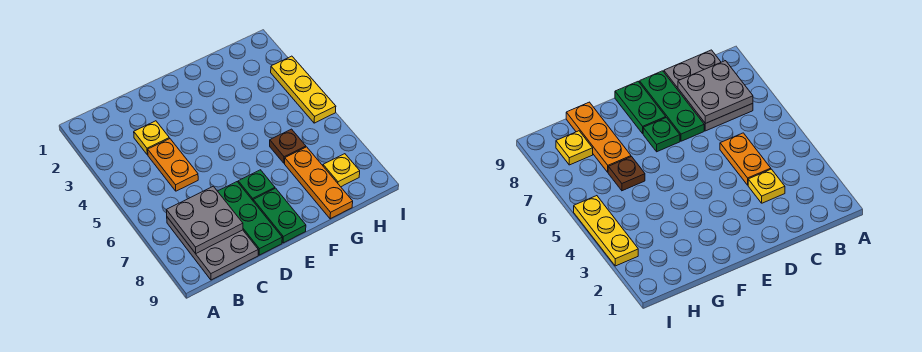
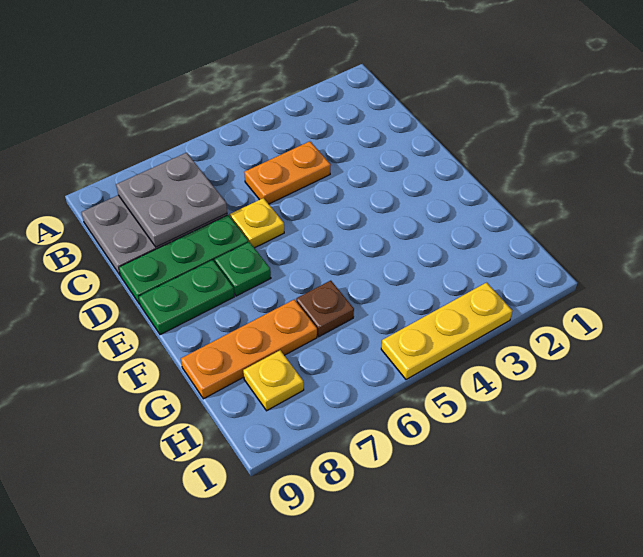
yellow plate C3 level 1 -> yellow plate D6 level 1

